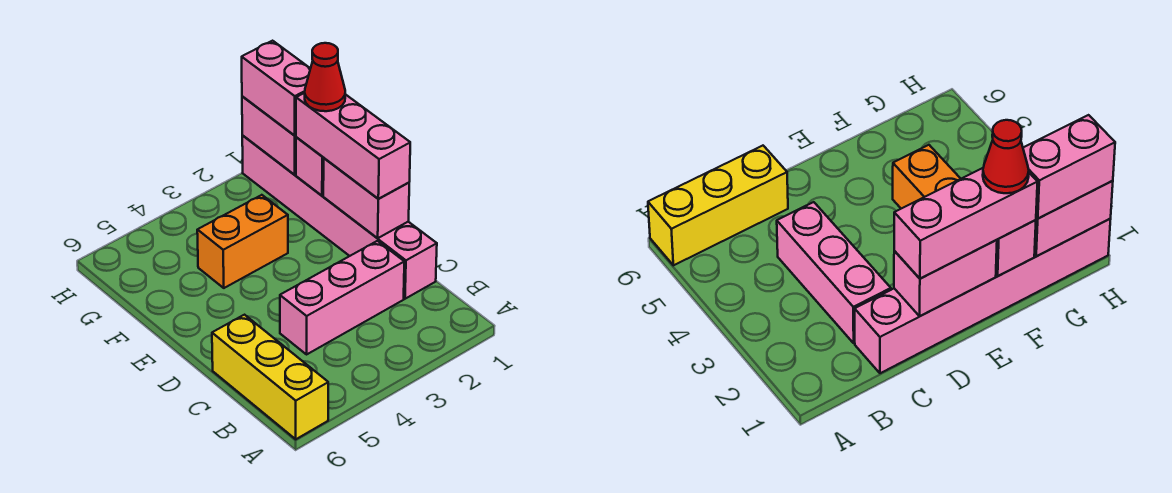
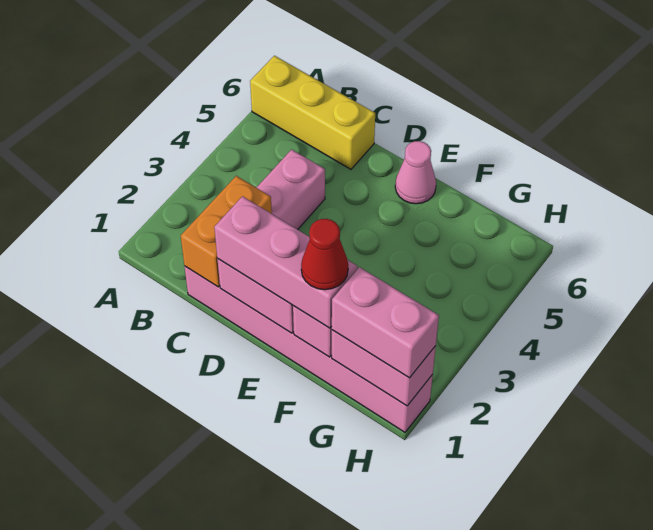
none -> pink cone E6 level 1
orange brick F3:F4 level 1 -> orange brick C1:C2 level 2

